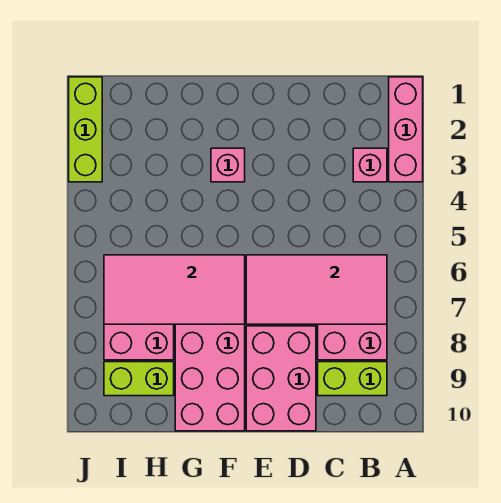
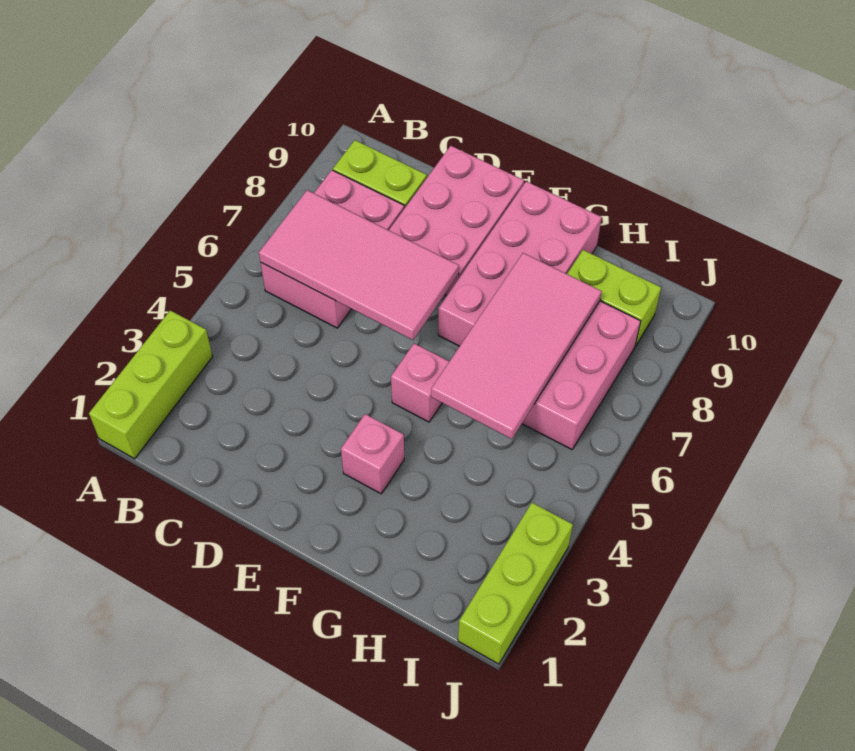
pink brick A1:A3 level 1 -> lime brick A1:A3 level 1
pink brick B3 level 1 -> pink brick F5 level 1
pink tile F6:I7 level 2 -> pink tile G5:H8 level 2

